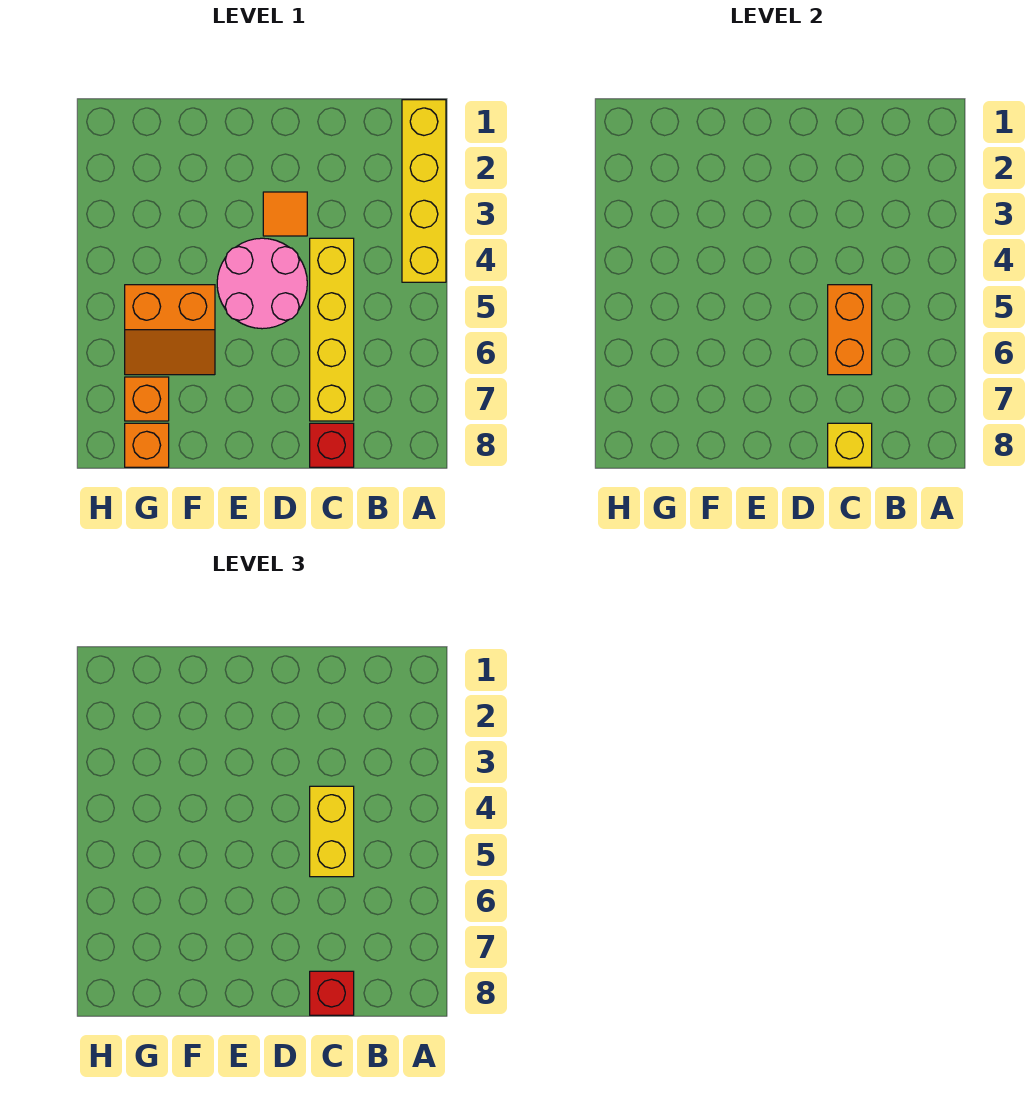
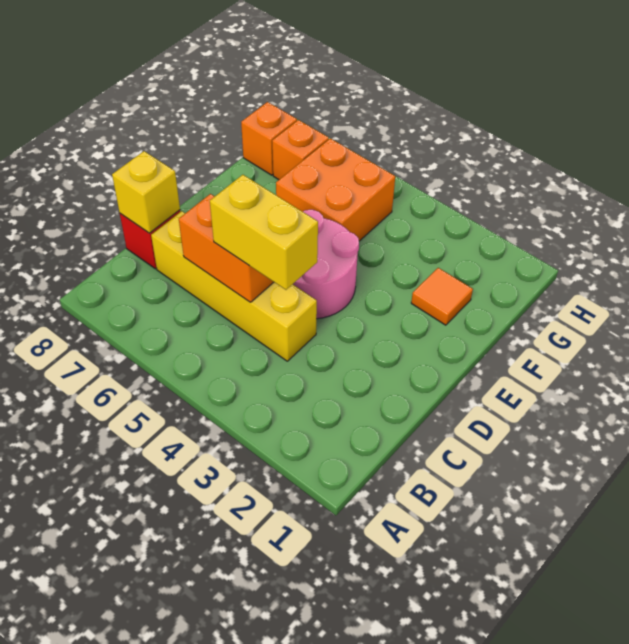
yellow brick A1:A4 level 1 -> none
red brick C8 level 3 -> none
orange tile D3 level 1 -> orange tile F2 level 1
orange slope F5:G6 level 1 top 5 -> orange brick F5:G6 level 1

